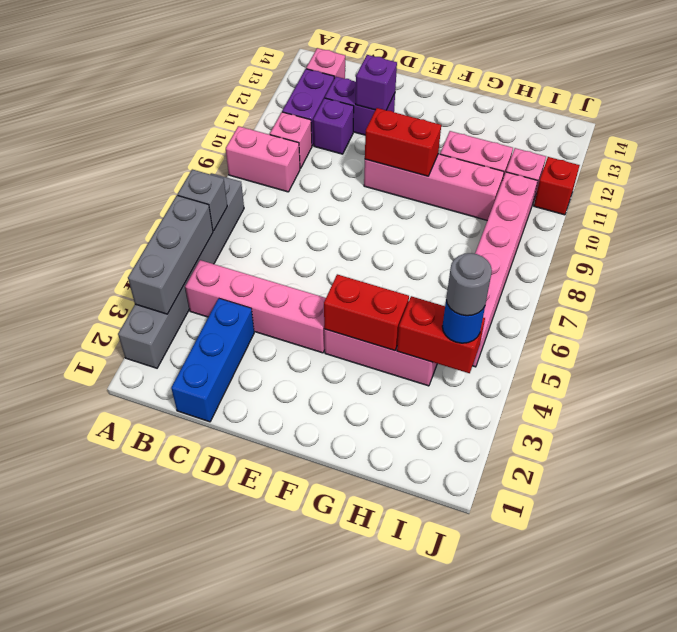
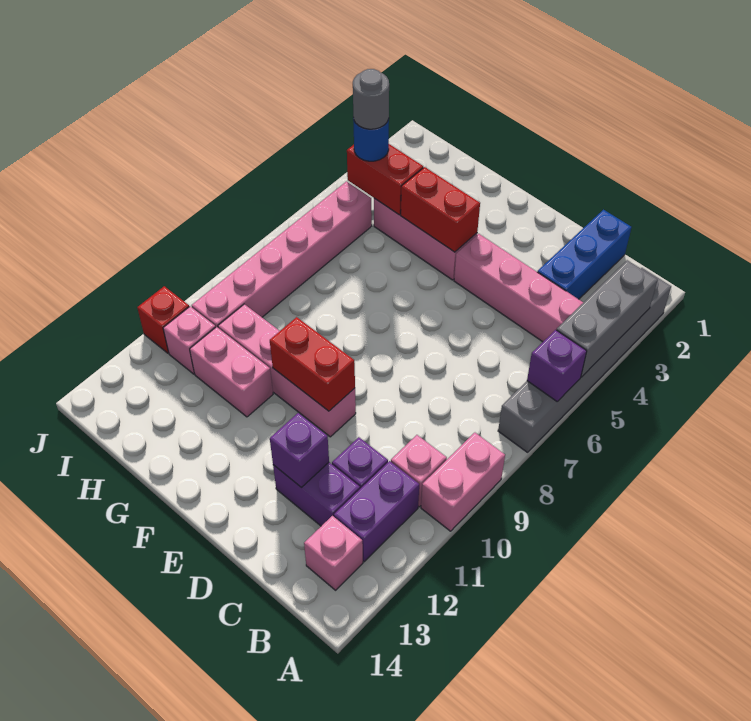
grey brick A6 level 2 -> purple brick A6 level 2
pink brick A9:B9 level 1 -> pink brick A9:A10 level 1

